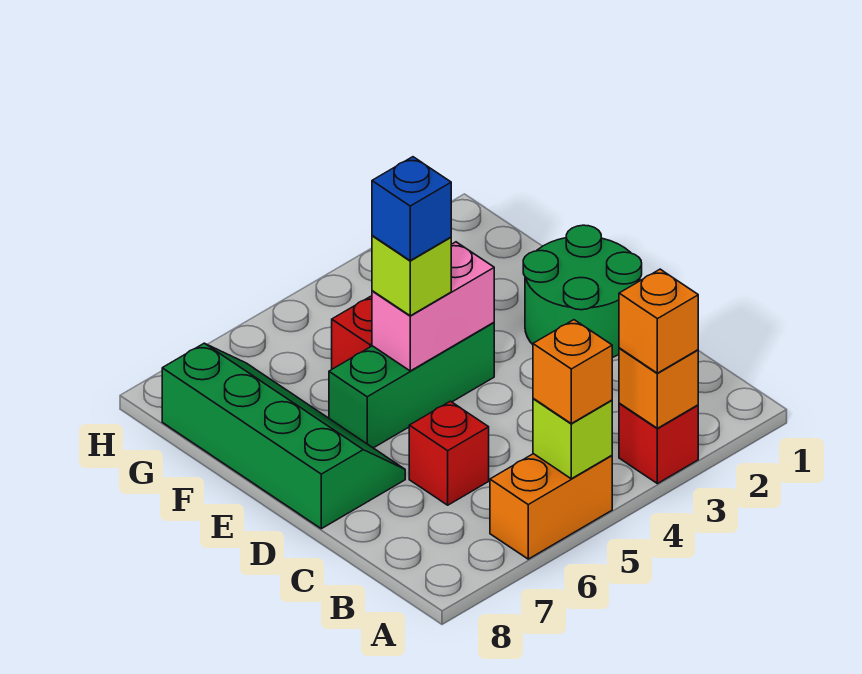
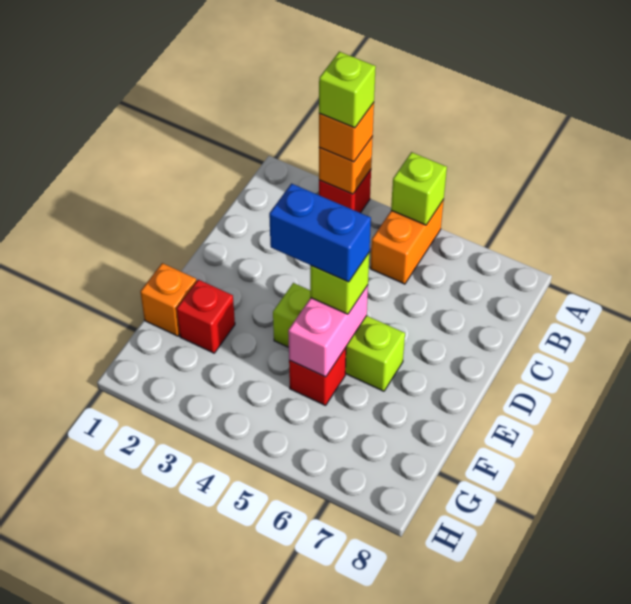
none -> lime brick A3 level 4
orange brick A5:A6 level 1 -> orange brick A5:B5 level 1
orange brick A5 level 3 -> orange brick F1 level 1
red brick C6 level 1 -> red brick F2 level 1
green round brick D1:E2 level 1 -> none
green slope D7:G8 level 1 top 8 -> none
green brick E4:E6 level 1 -> lime brick E4:E6 level 1
pink brick E4:E5 level 2 -> pink brick E5:F5 level 2
blue brick E5 level 4 -> blue brick E4:E5 level 4

